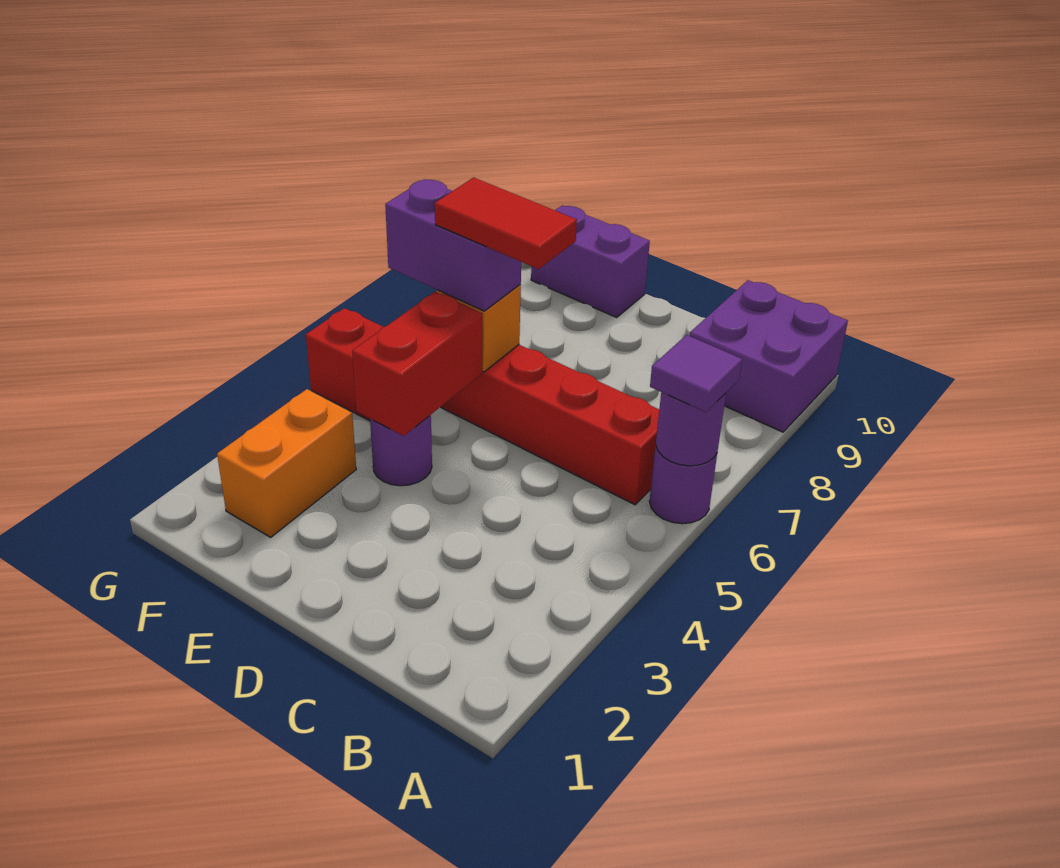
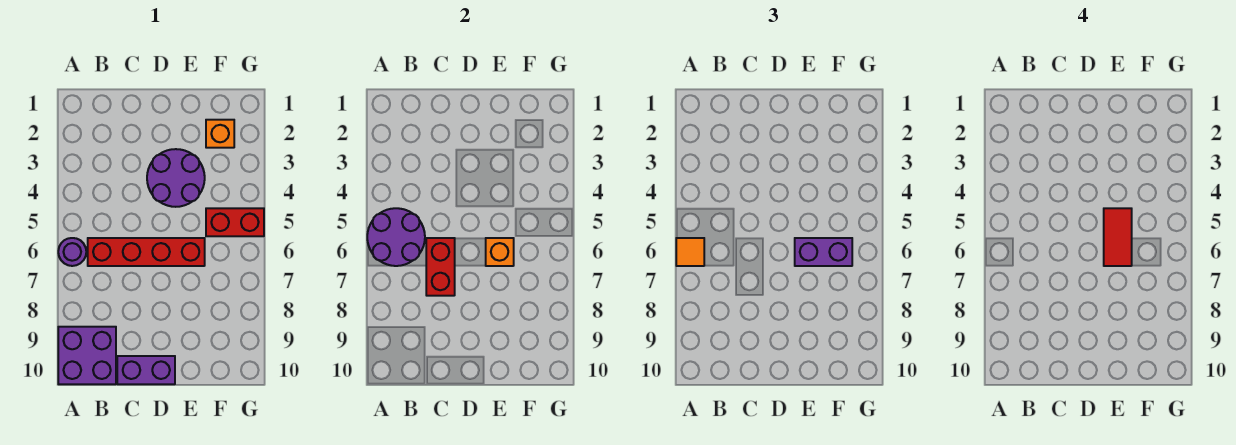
purple round brick A6 level 2 -> purple round brick A5:B6 level 2
purple tile A6 level 3 -> orange tile A6 level 3
red tile D6:E6 level 4 -> red tile E5:E6 level 4
purple round brick E4 level 1 -> purple round brick D3:E4 level 1
red brick E4:E5 level 2 -> red brick C6:C7 level 2
purple brick E10:F10 level 1 -> purple brick C10:D10 level 1
orange brick F2:F3 level 1 -> orange brick F2 level 1

